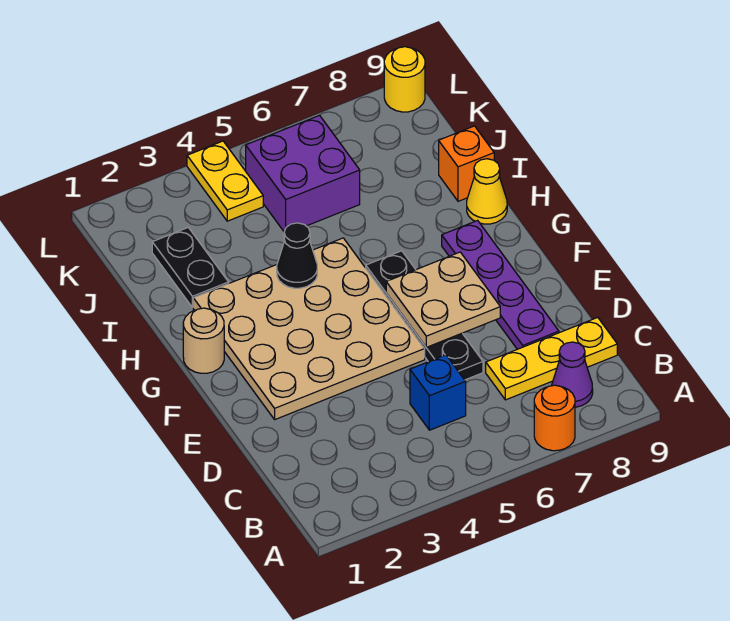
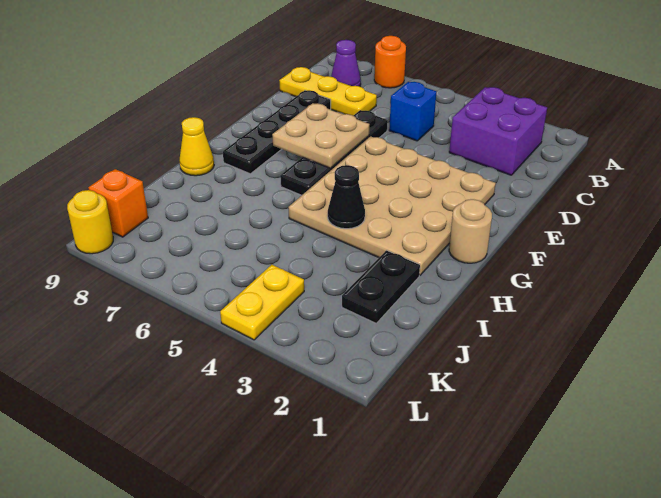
purple plate D8:G8 level 1 -> black plate D8:G8 level 1
orange brick I9 level 1 -> orange brick K9 level 1
purple brick J5:K6 level 1 -> purple brick B2:C3 level 1

